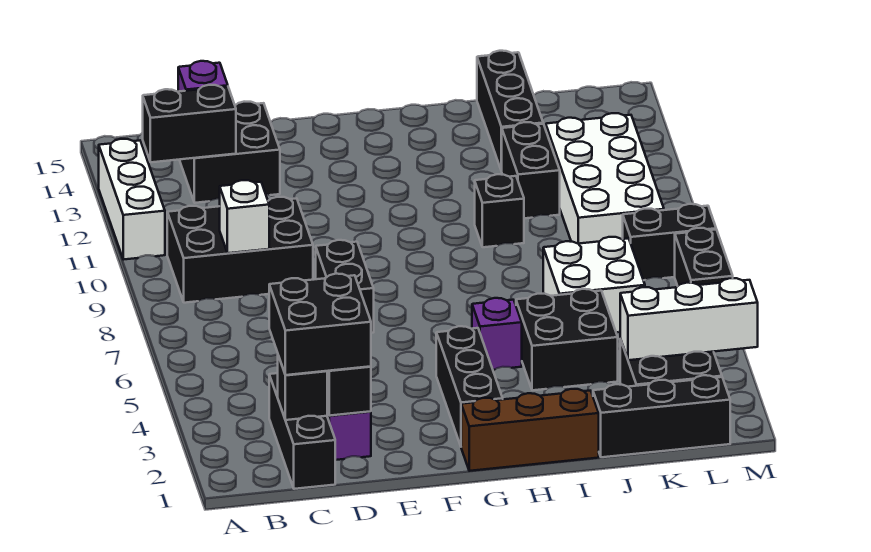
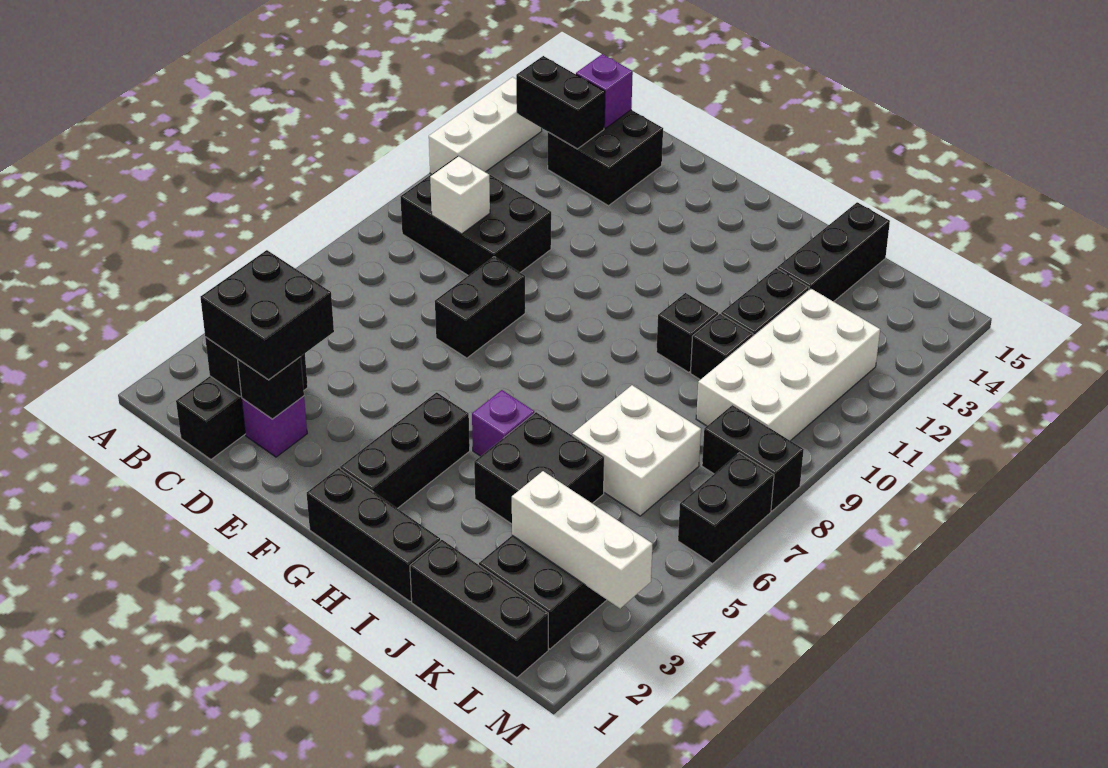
brown brick G1:I1 level 1 -> black brick G1:I1 level 1
none -> black brick J10 level 1

